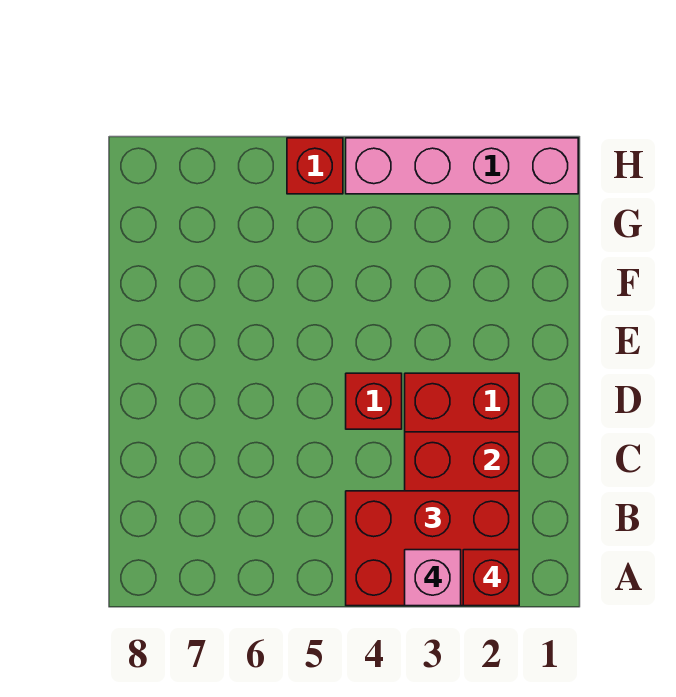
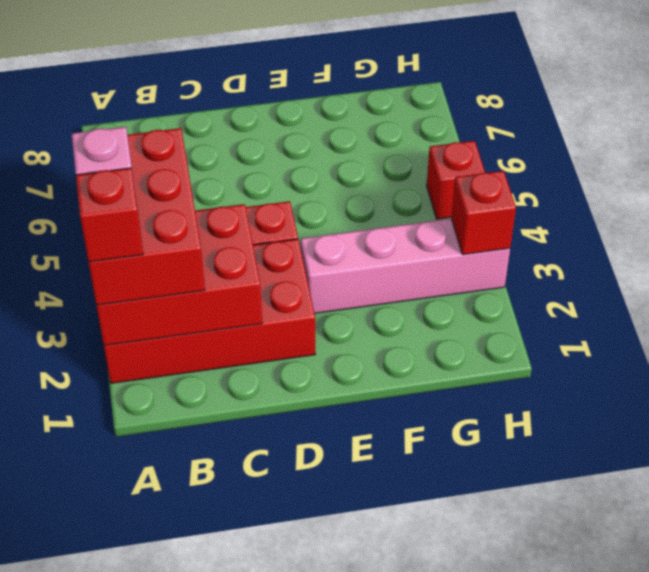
pink brick H1:H4 level 1 -> pink brick E3:H3 level 1
none -> red brick H3 level 2

